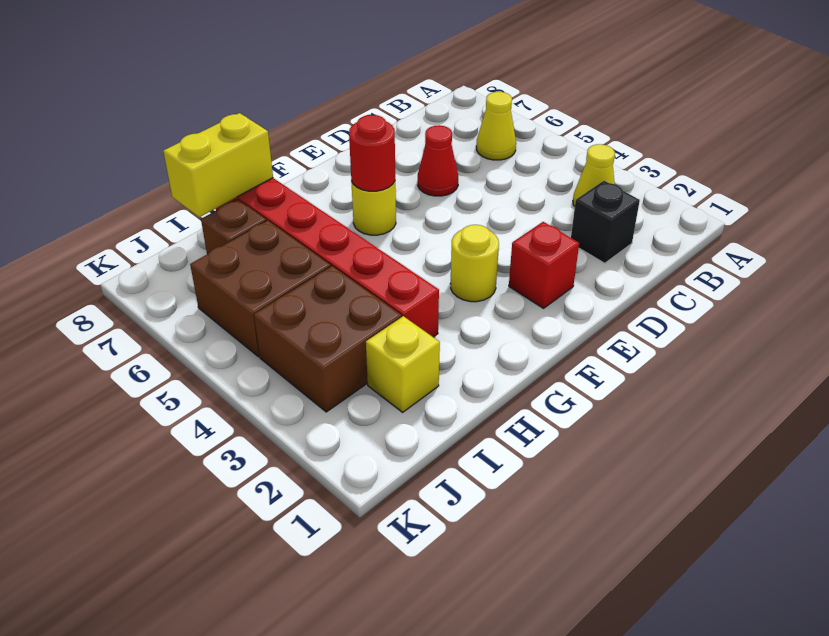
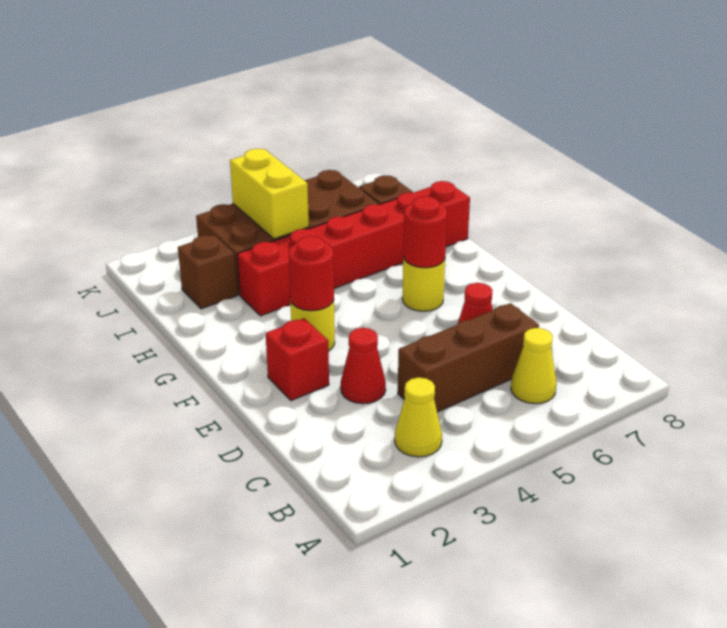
black brick C2 level 1 -> none
none -> brown brick C4:C6 level 1
none -> red cone D3 level 1
none -> red round brick F3 level 2
yellow brick H8:I8 level 2 -> yellow brick I4:J4 level 2
yellow brick I2 level 1 -> brown brick I2 level 1

